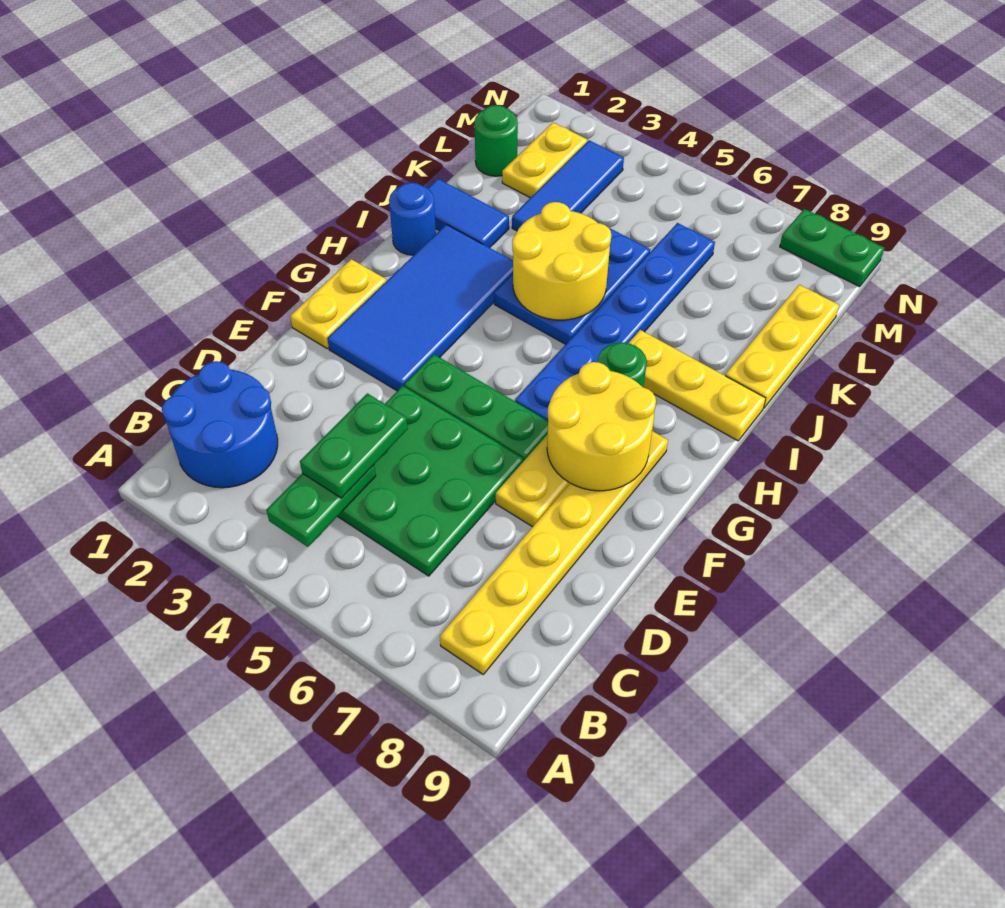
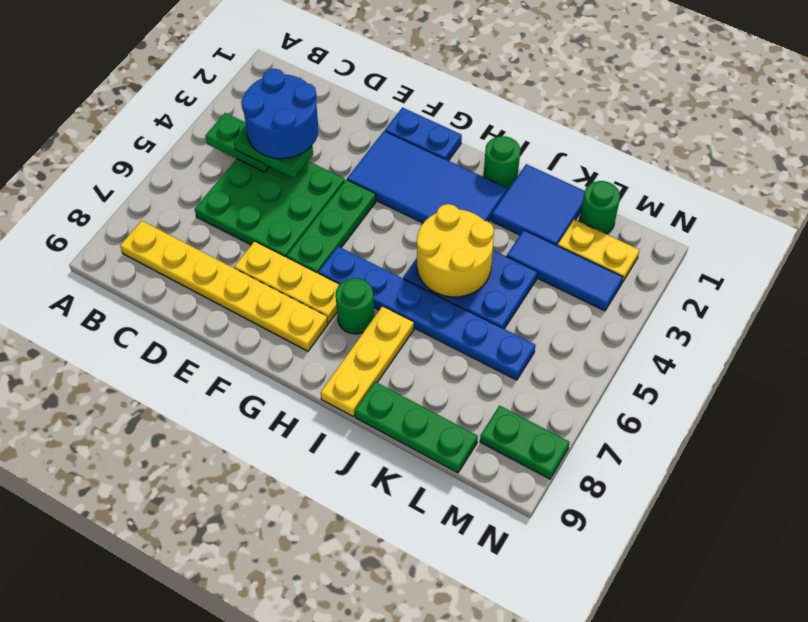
blue round brick B1:C2 level 1 -> blue round brick C3:D4 level 4
yellow plate F1:G1 level 1 -> blue plate F1:G1 level 1
yellow round brick F7:G8 level 2 -> none
blue round brick I1 level 1 -> green round brick I1 level 1
blue tile J1:J2 level 1 -> blue tile J1:K2 level 1
yellow plate J9:L9 level 1 -> green plate J9:L9 level 1
green plate N8:N9 level 1 -> green plate M8:N8 level 1

